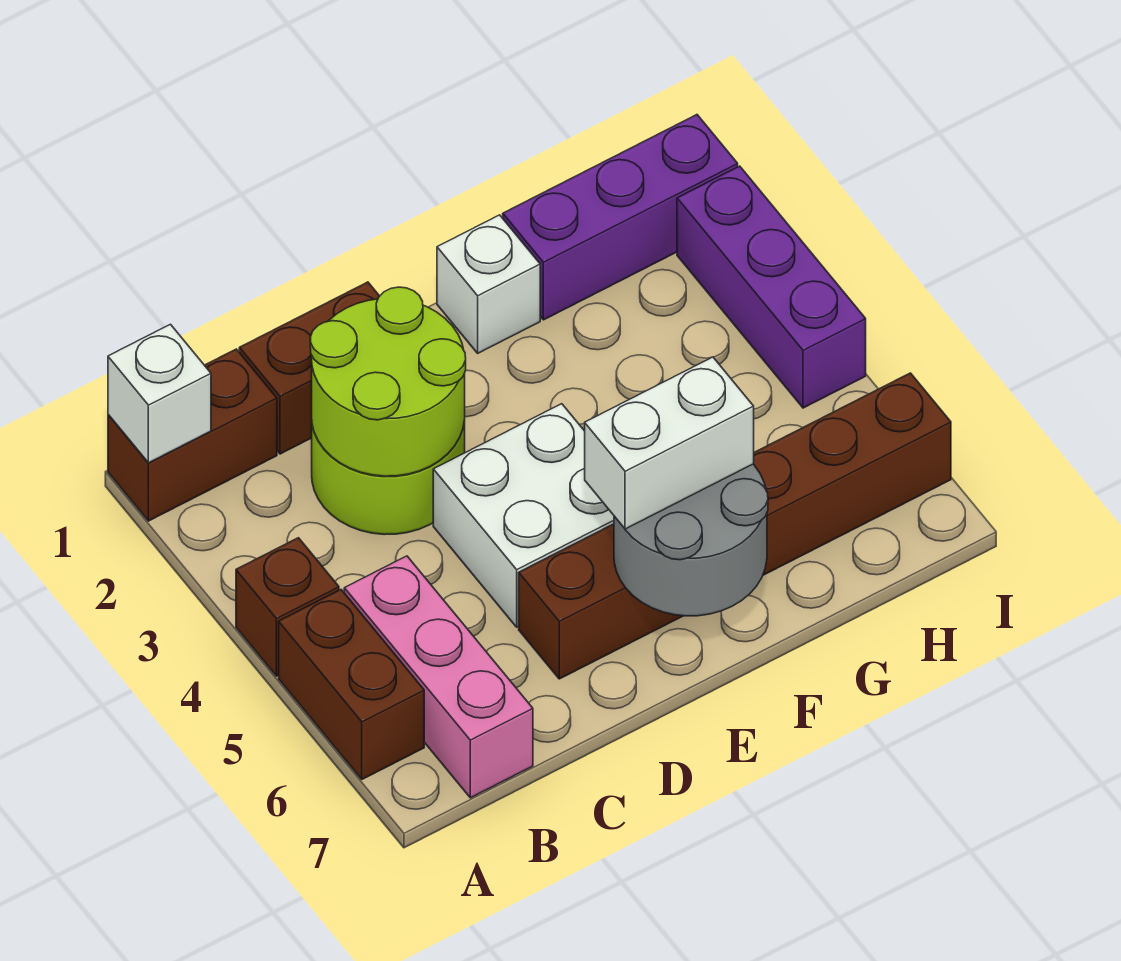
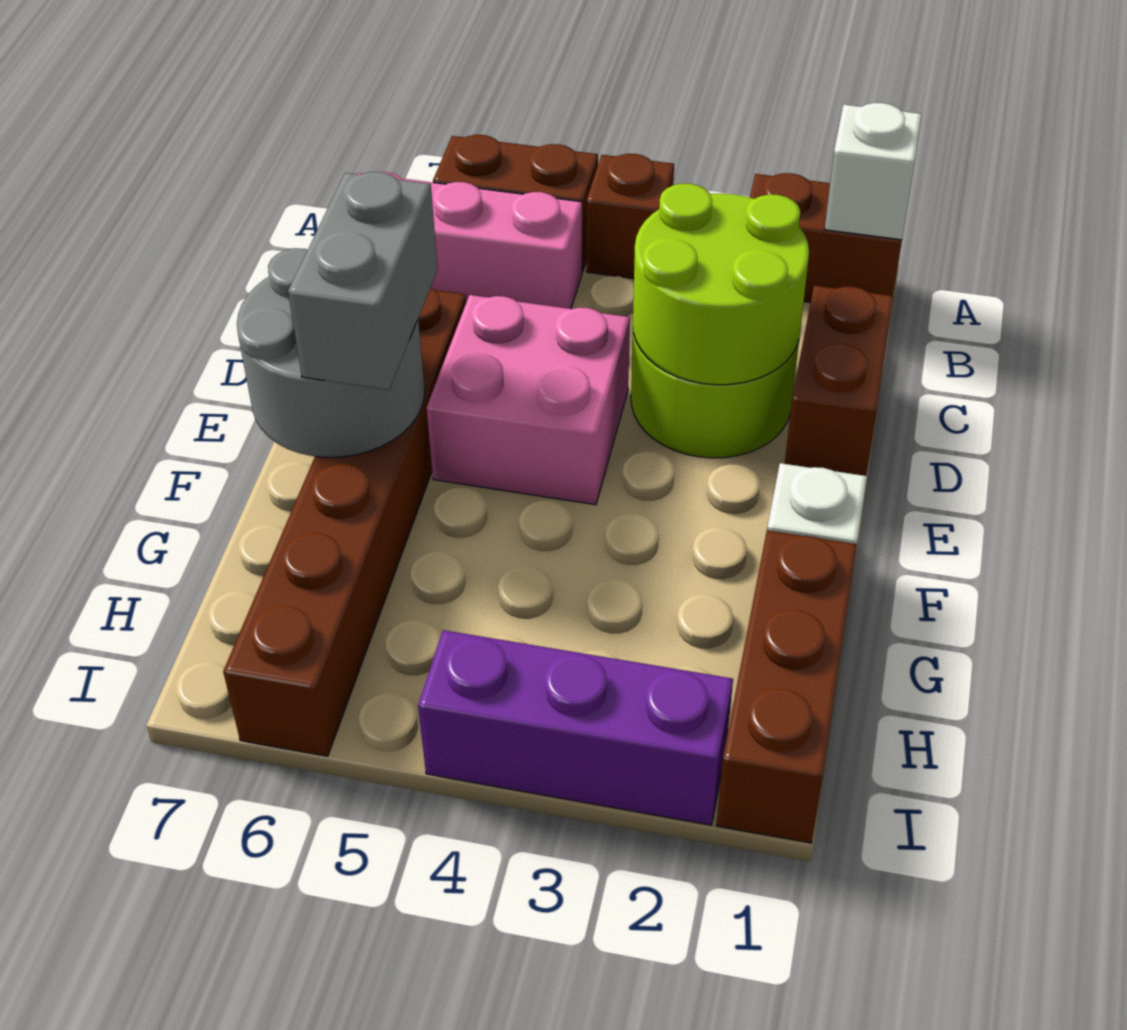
brown brick A1:B1 level 1 -> brown brick A1:A2 level 1
white brick D4:E5 level 1 -> pink brick D4:E5 level 1
white brick E6:F6 level 3 -> grey brick E6:F6 level 3
purple brick G1:I1 level 1 -> brown brick G1:I1 level 1

